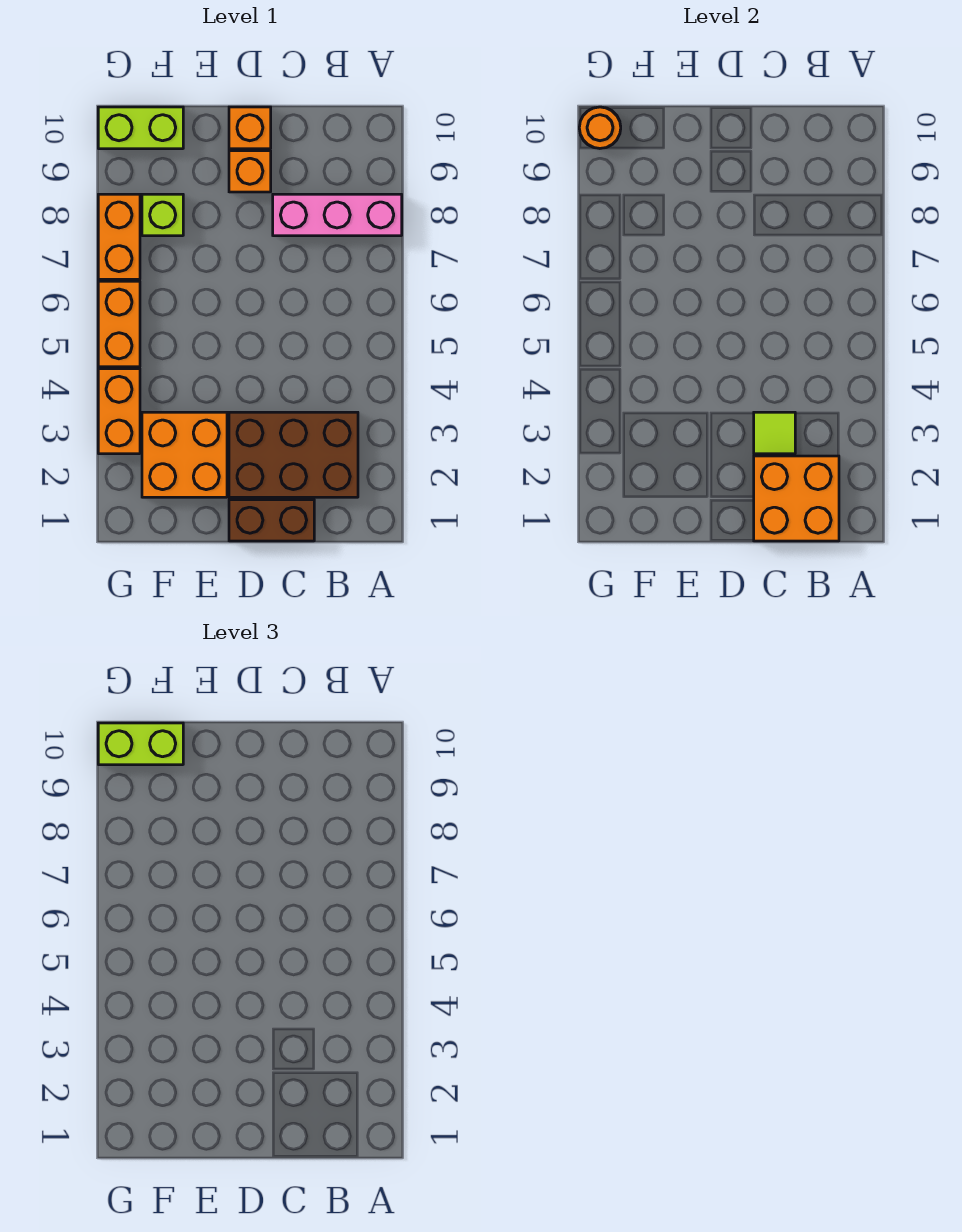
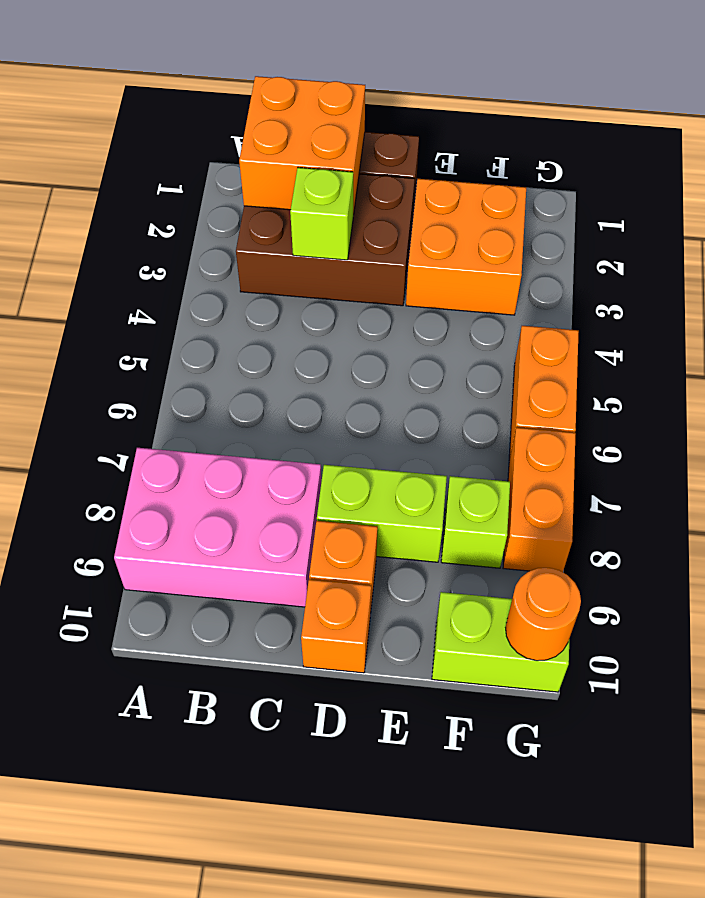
pink brick A8:C8 level 1 -> pink brick A8:C9 level 1
lime tile C3 level 2 -> lime brick C3 level 2
lime brick F10:G10 level 3 -> lime brick D8:E8 level 1
orange brick G3:G4 level 1 -> none

